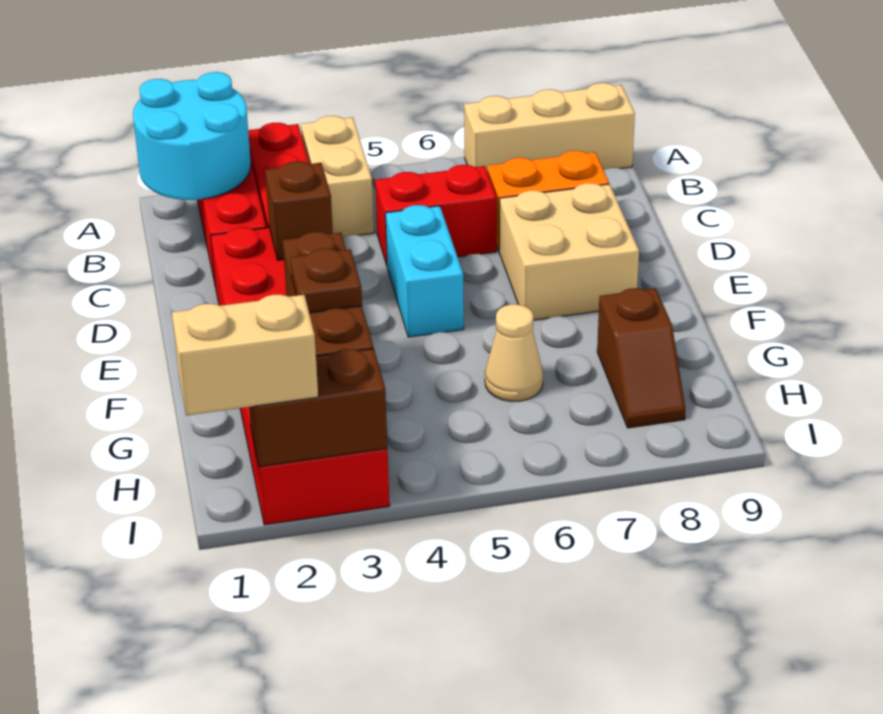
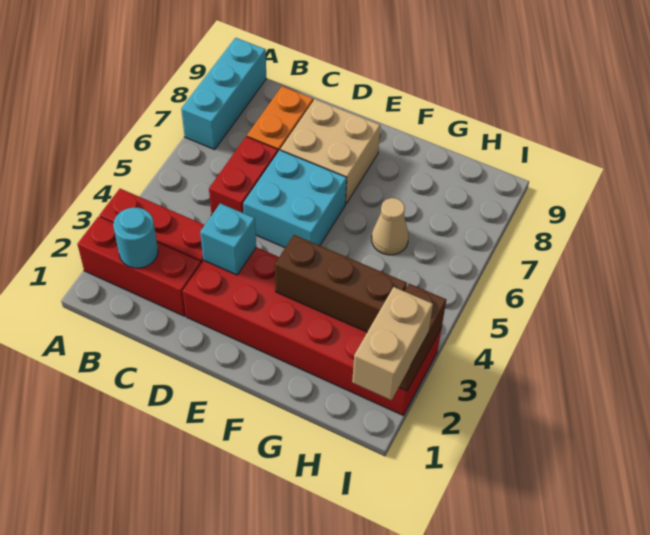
cyan round brick A1:B2 level 2 -> cyan round brick B2 level 2
tan brick A4:B4 level 1 -> none
tan brick A7:A9 level 1 -> cyan brick A7:A9 level 1
brown brick D3 level 2 -> cyan brick D3 level 2
cyan brick D5:E5 level 1 -> cyan brick D5:E6 level 1
brown plate G3 level 3 -> none
brown slope G8:H8 level 1 top G -> none

